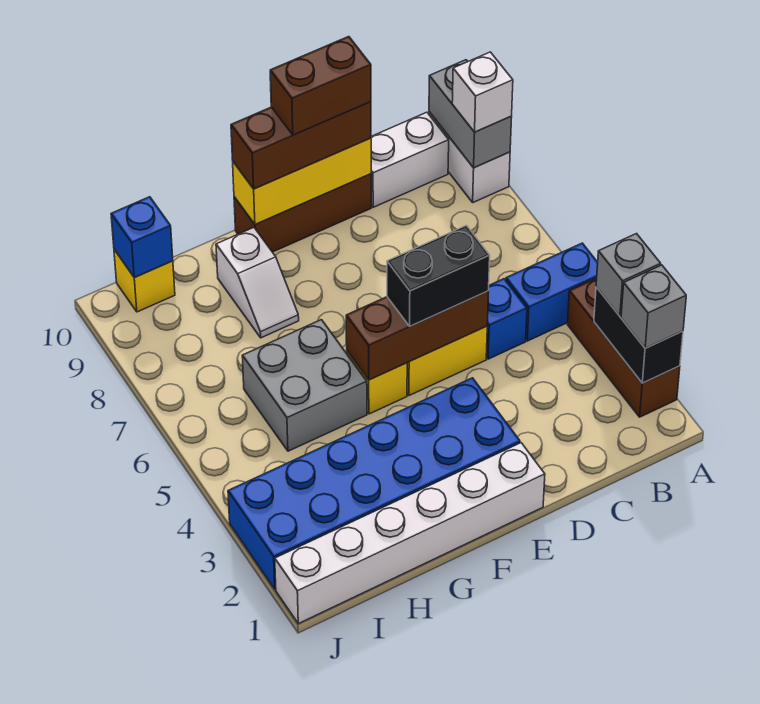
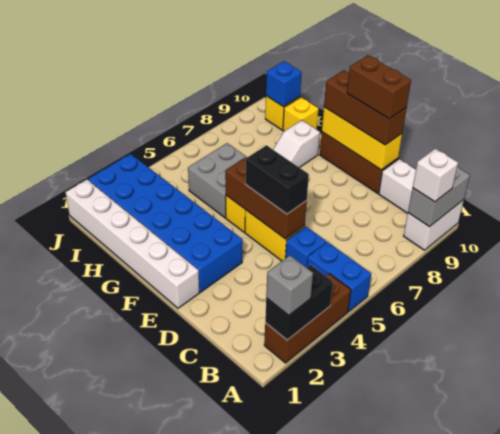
grey brick A3 level 3 -> none
none -> yellow brick H10 level 1

